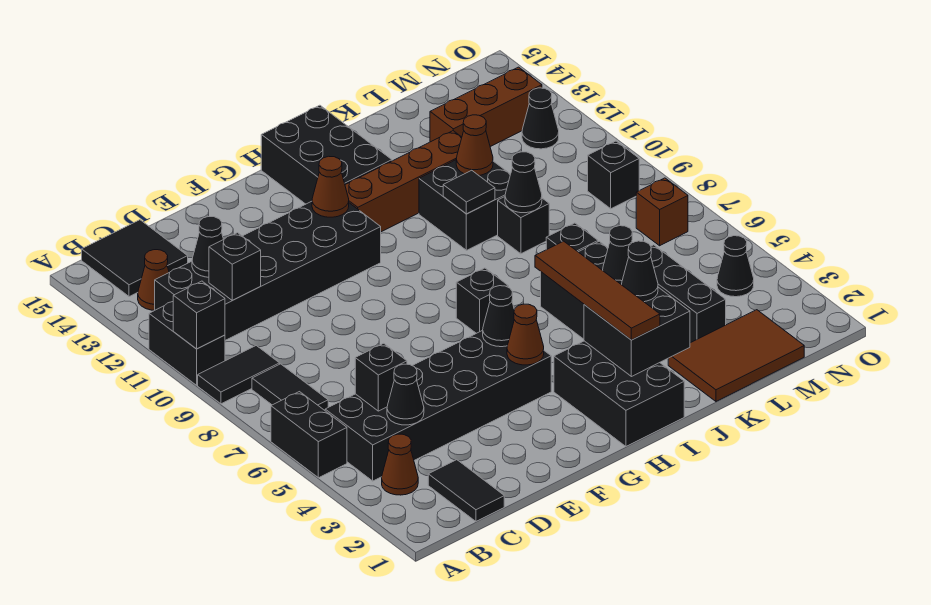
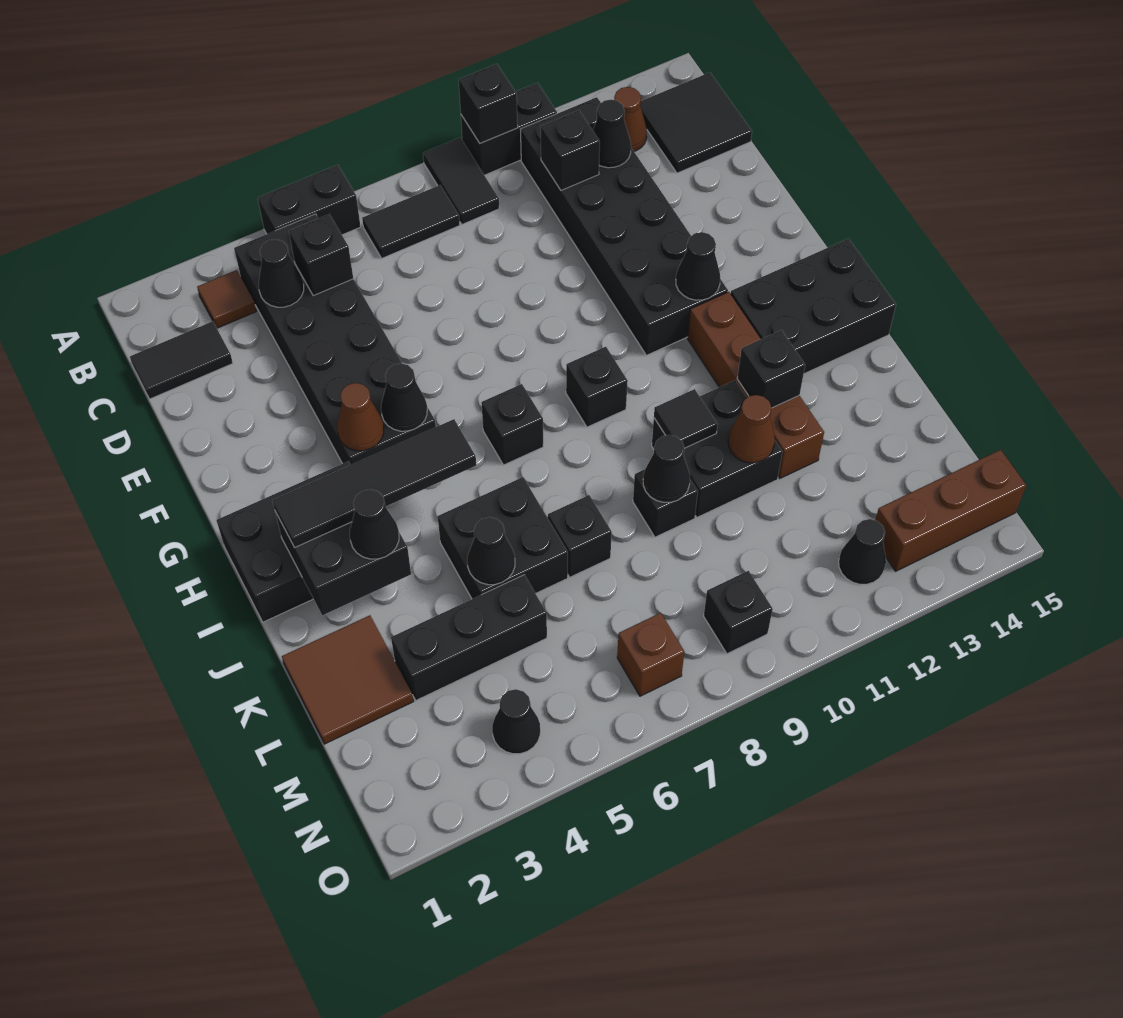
brown cone B3 level 1 -> brown tile B3 level 1
brown cone G12 level 2 -> black cone G12 level 2
none -> black brick H9 level 1
brown tile I2:I5 level 3 -> black tile I2:I5 level 3
none -> black brick J12 level 2
brown tile K1:M2 level 1 -> brown tile K1:L2 level 1
brown brick L13:N13 level 1 -> brown brick N13:N15 level 1

